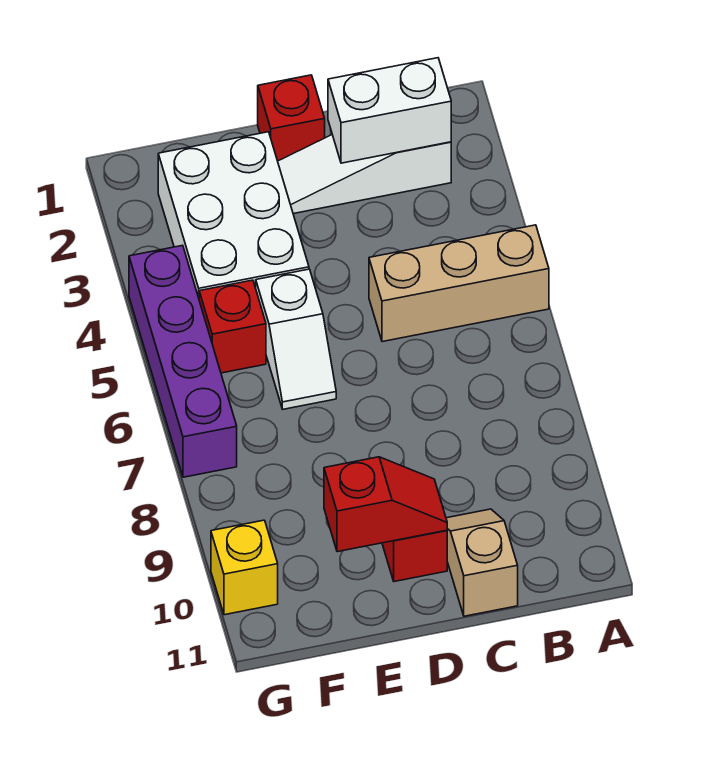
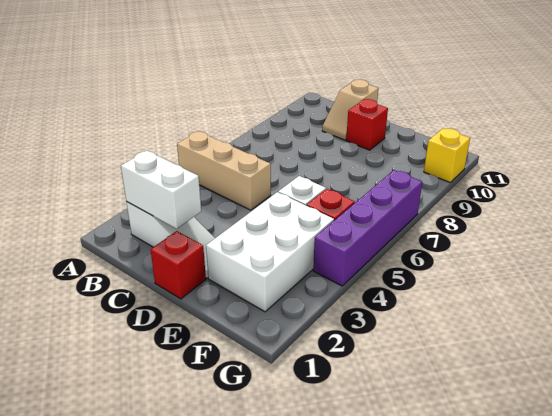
red slope D10:E10 level 2 top E -> none

